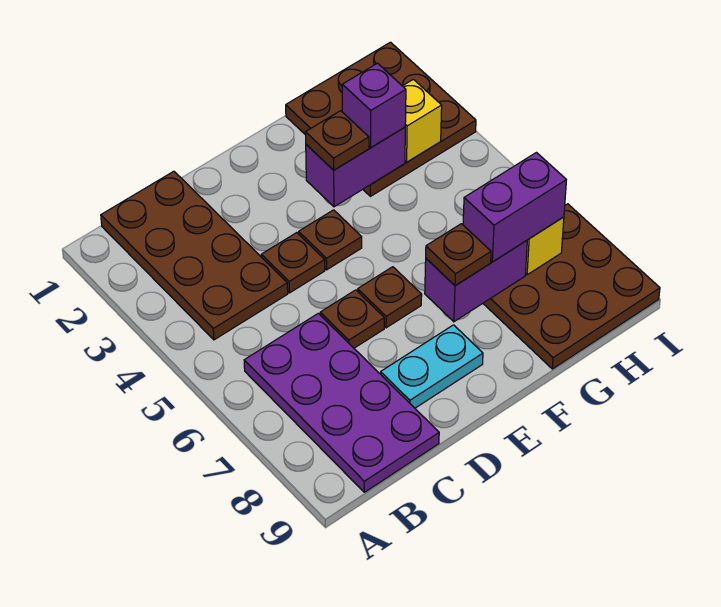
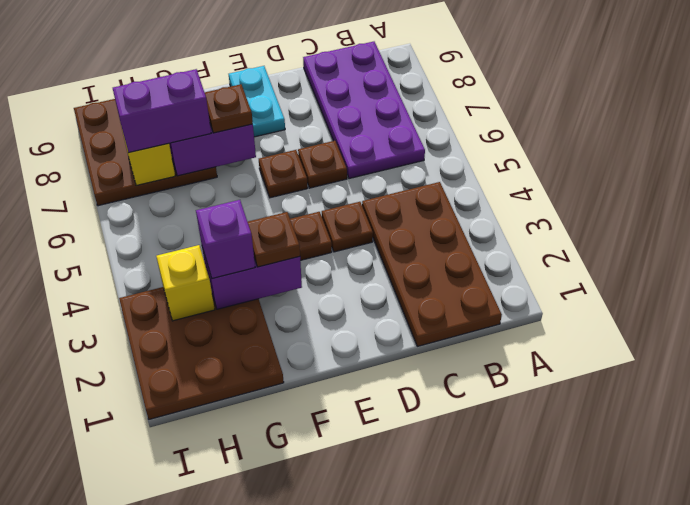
cyan plate D8:E8 level 1 -> cyan plate E8:E9 level 1

